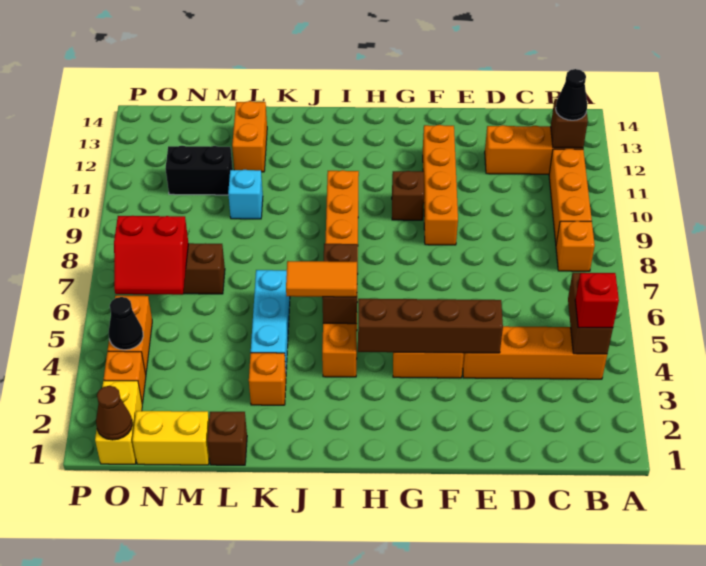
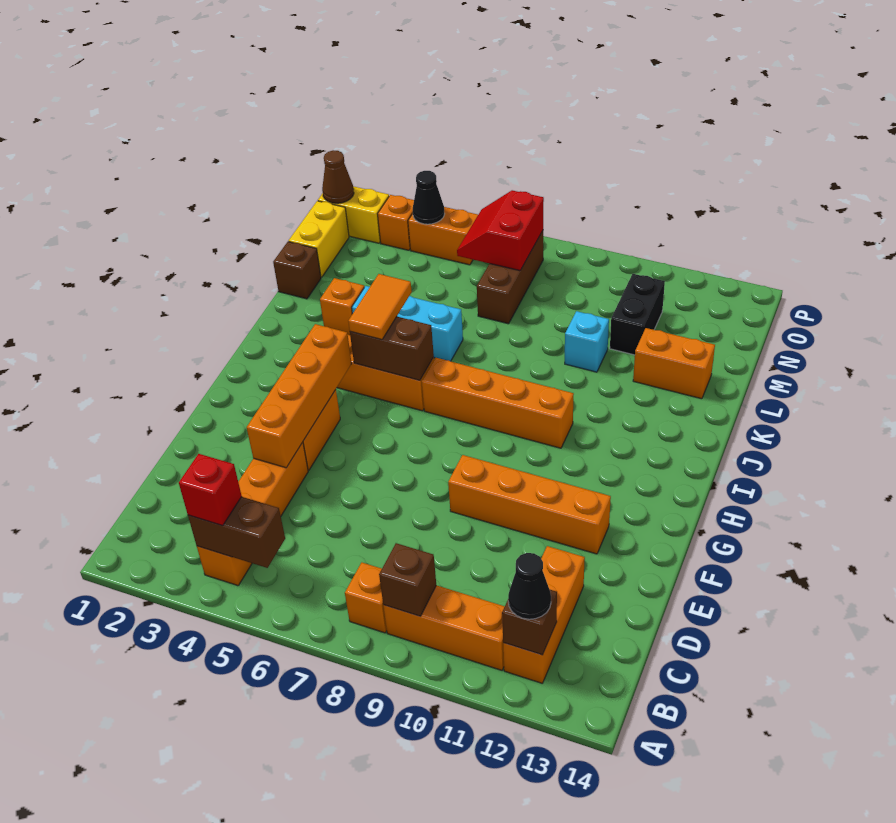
brown brick E4:H4 level 2 -> orange brick E4:H4 level 2
brown brick G10 level 1 -> brown brick B9 level 2

